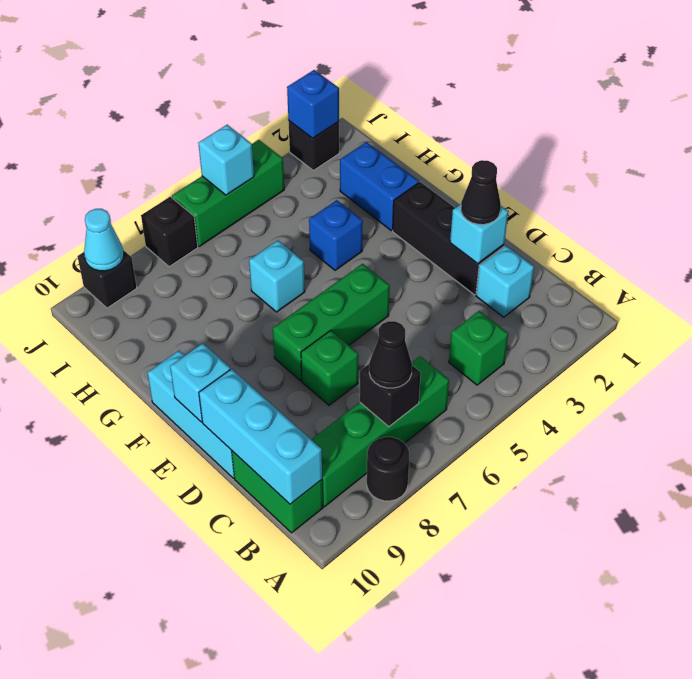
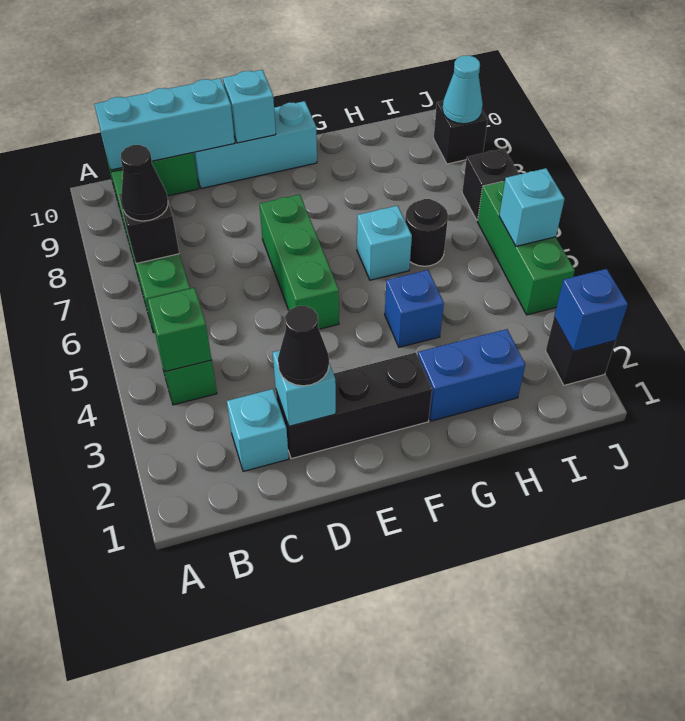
black round brick A8 level 1 -> black round brick H6 level 1
green brick D7 level 1 -> green brick B4 level 2

